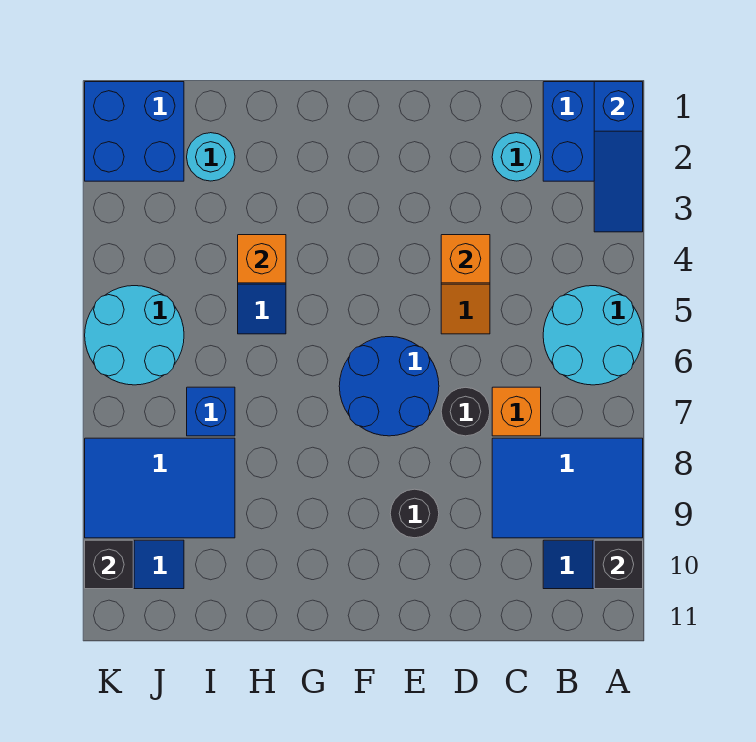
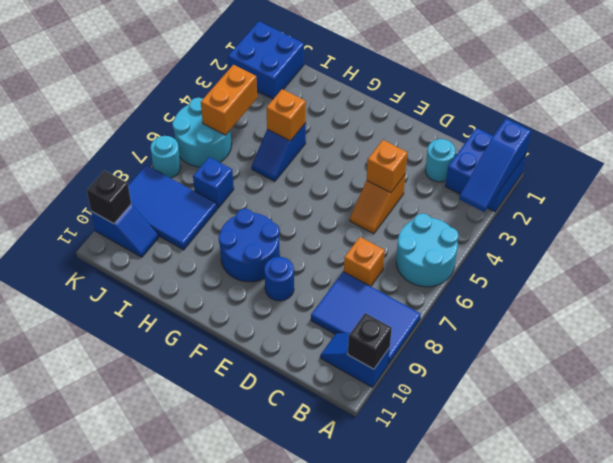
black round brick D7 level 1 -> none
blue round brick E6:F7 level 1 -> blue round brick F8:G9 level 1
black round brick E9 level 1 -> blue round brick E9 level 1
cyan round brick I2 level 1 -> cyan round brick K7 level 1
none -> orange brick J4:J5 level 2

